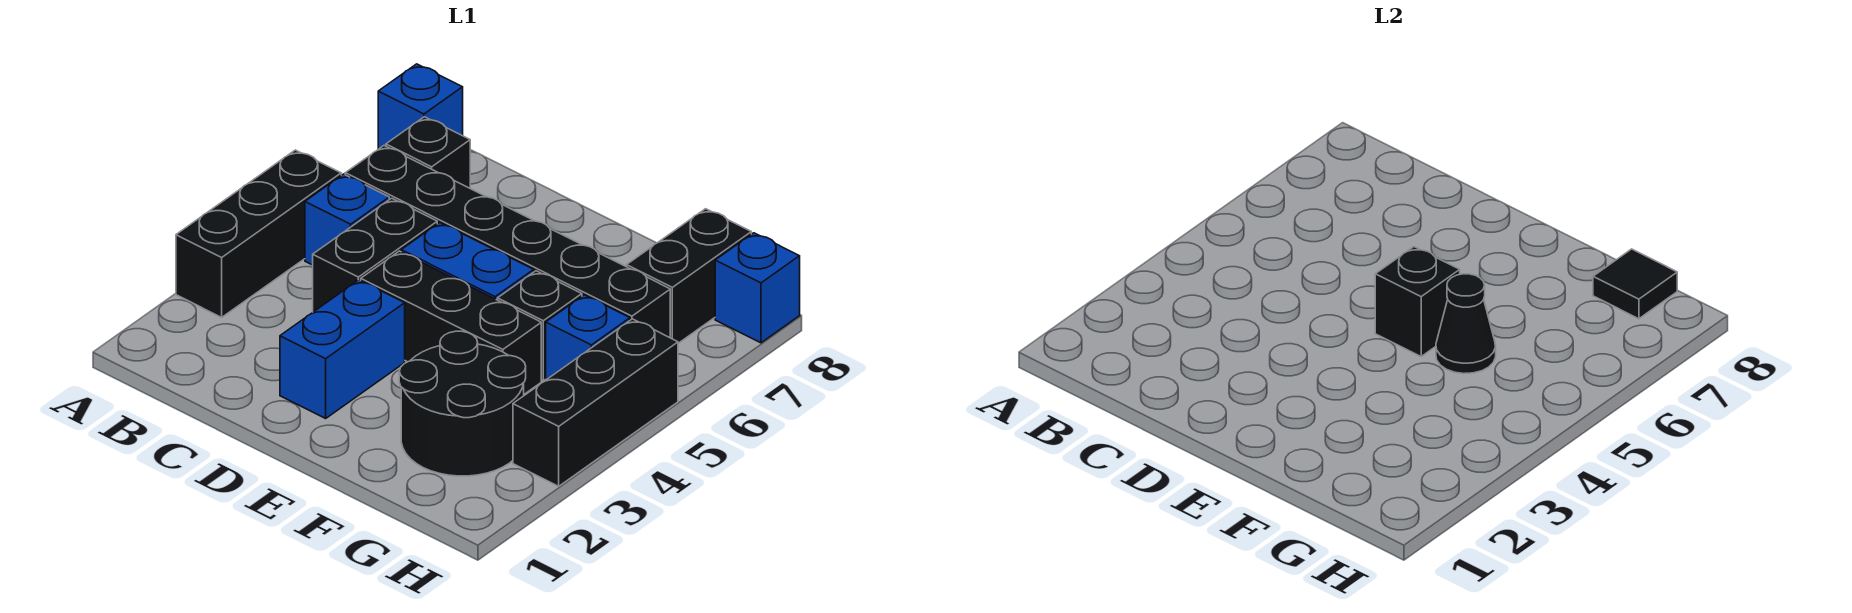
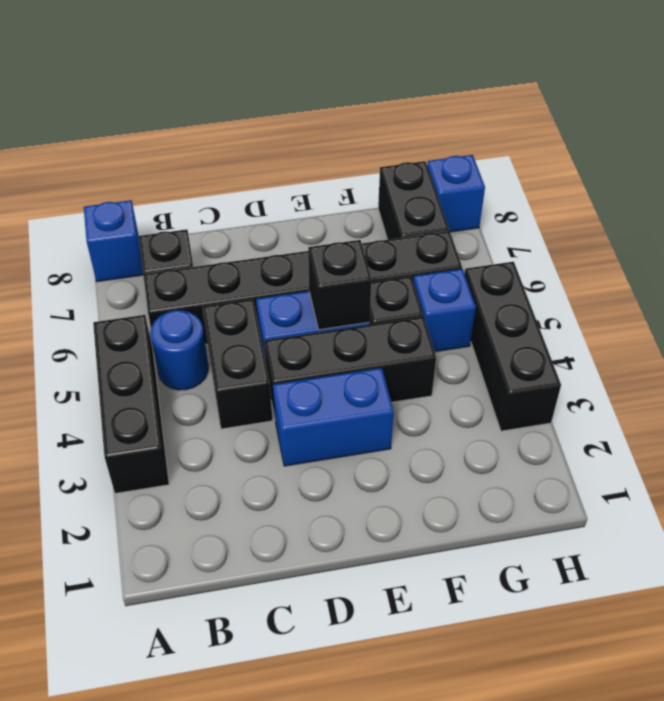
blue brick B5 level 1 -> blue round brick B5 level 1
blue brick D2:D3 level 1 -> blue brick D3:E3 level 1
black round brick F2:G3 level 1 -> none
black cone F5 level 2 -> none
black tile G8 level 2 -> none

